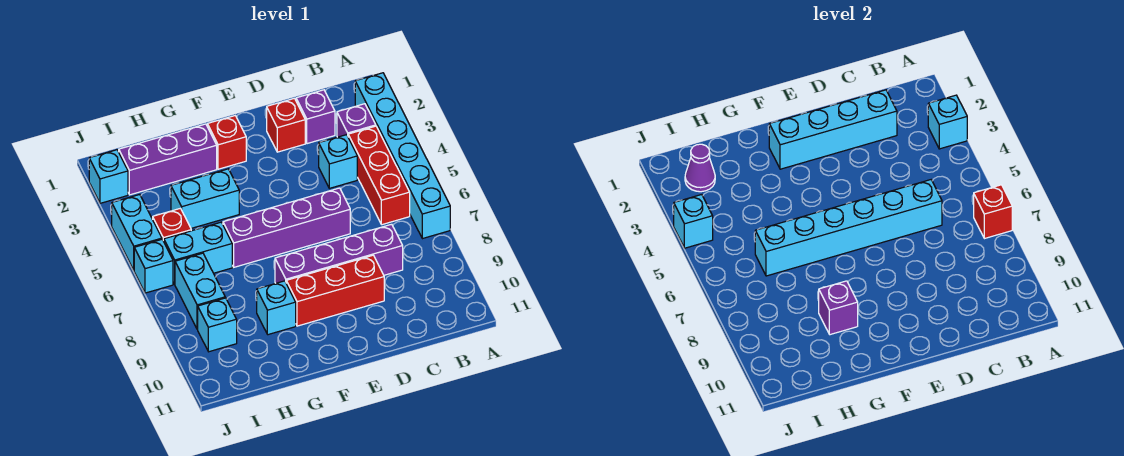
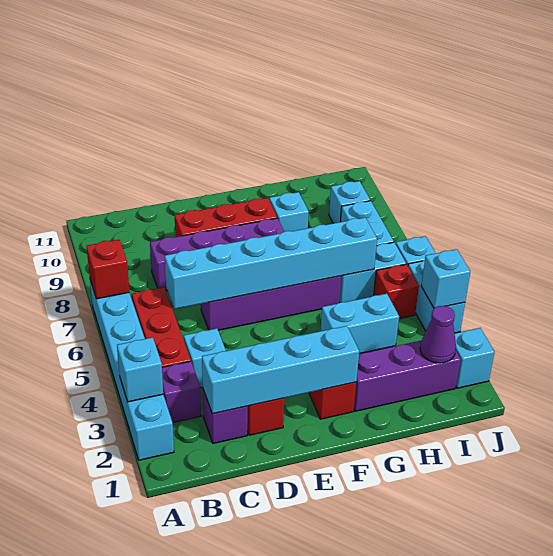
purple brick G9 level 2 -> none

